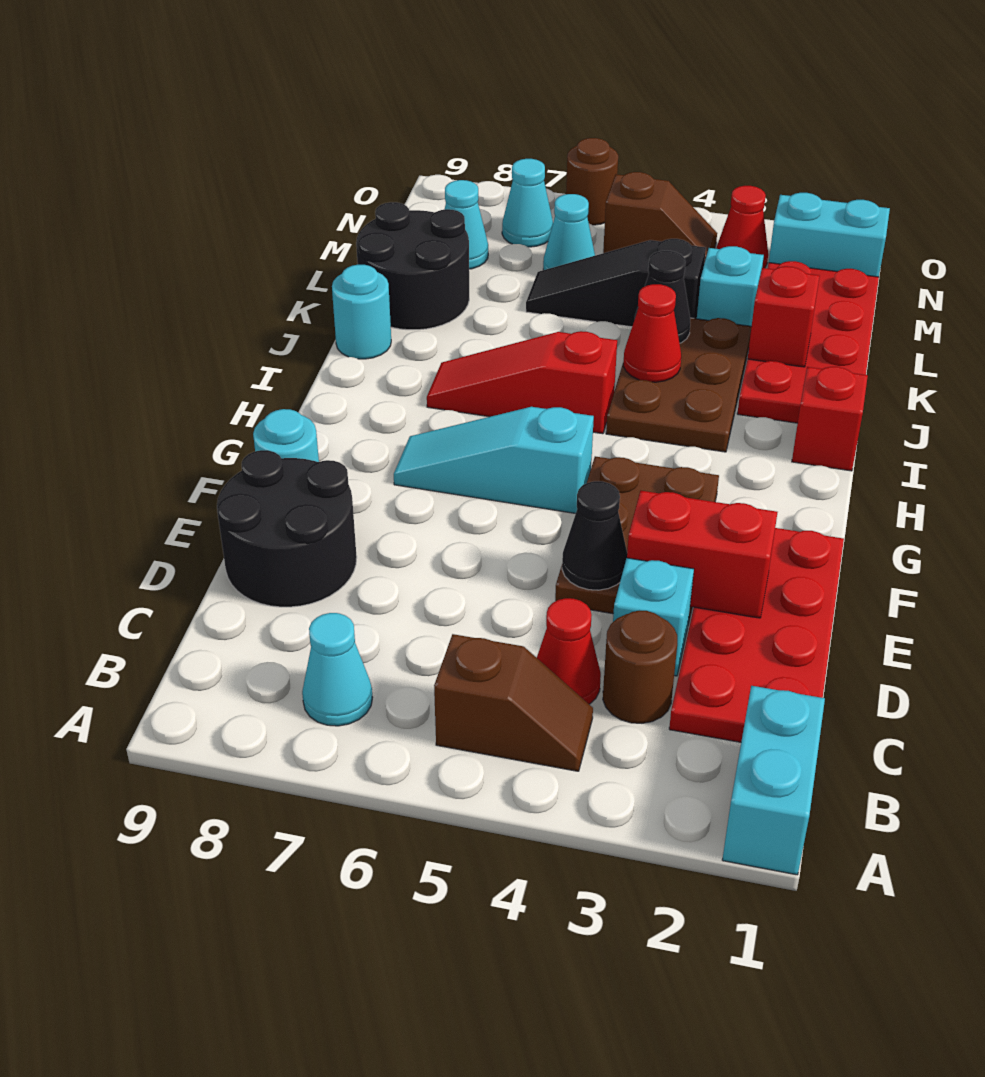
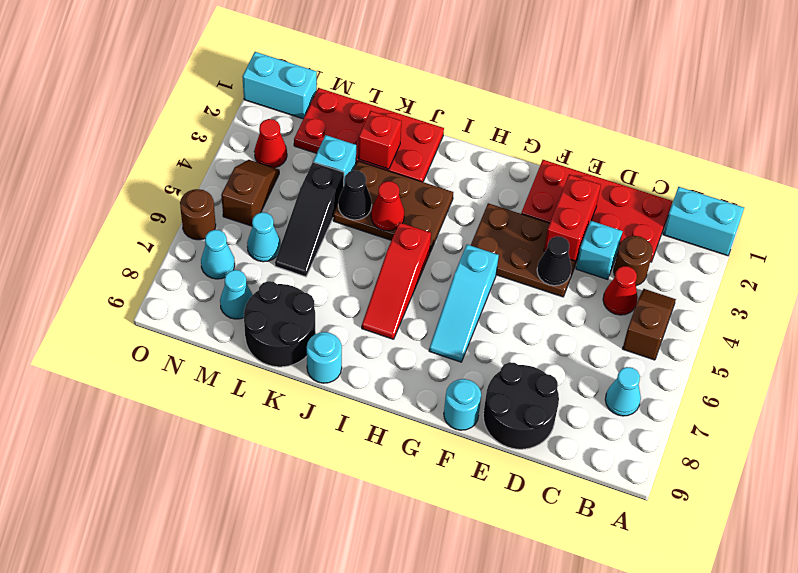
red brick I1 level 1 -> none
cyan brick N1:N2 level 1 -> cyan brick N1:O1 level 1

